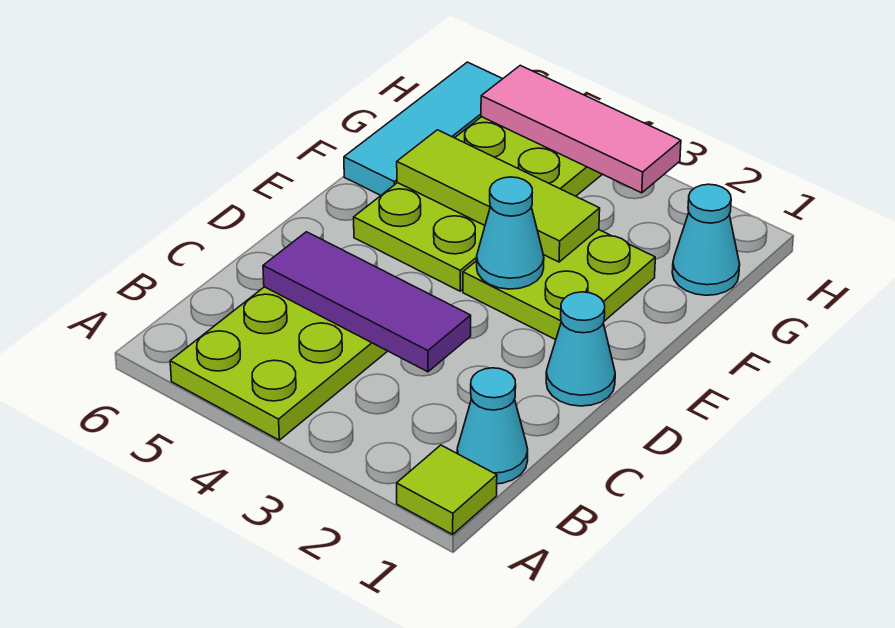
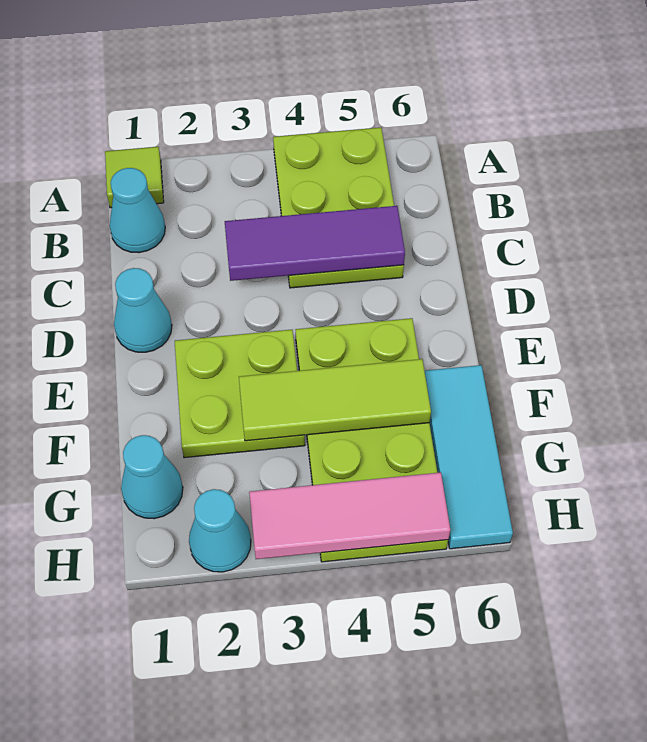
cyan cone E3 level 2 -> cyan cone H2 level 1

